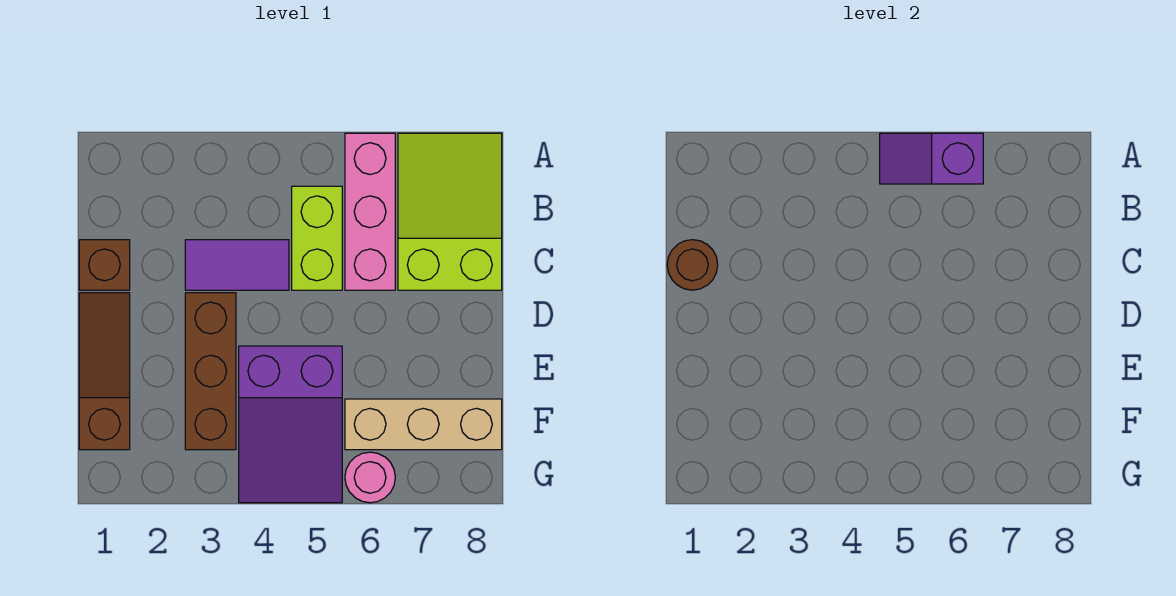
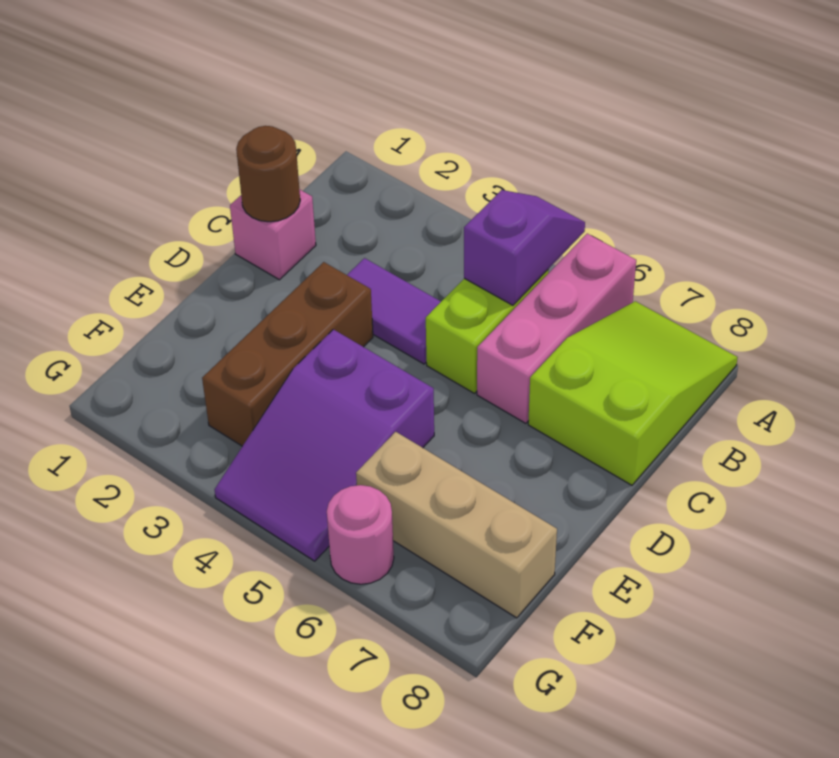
purple slope A5:A6 level 2 top 6 -> purple slope A5:B5 level 2 top B
brown brick C1 level 1 -> pink brick C1 level 1
brown slope D1:F1 level 1 top F -> none

